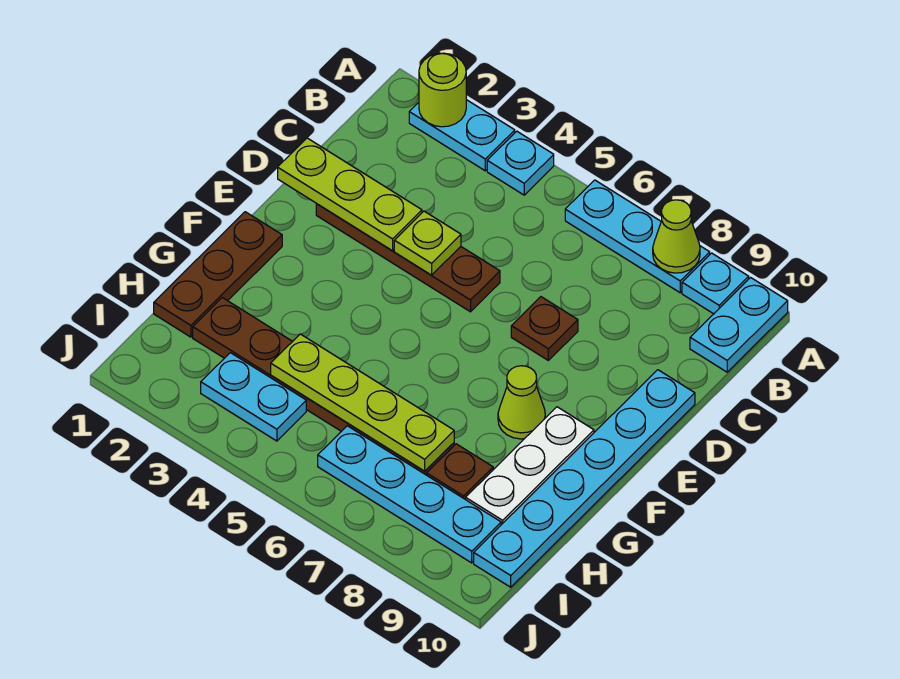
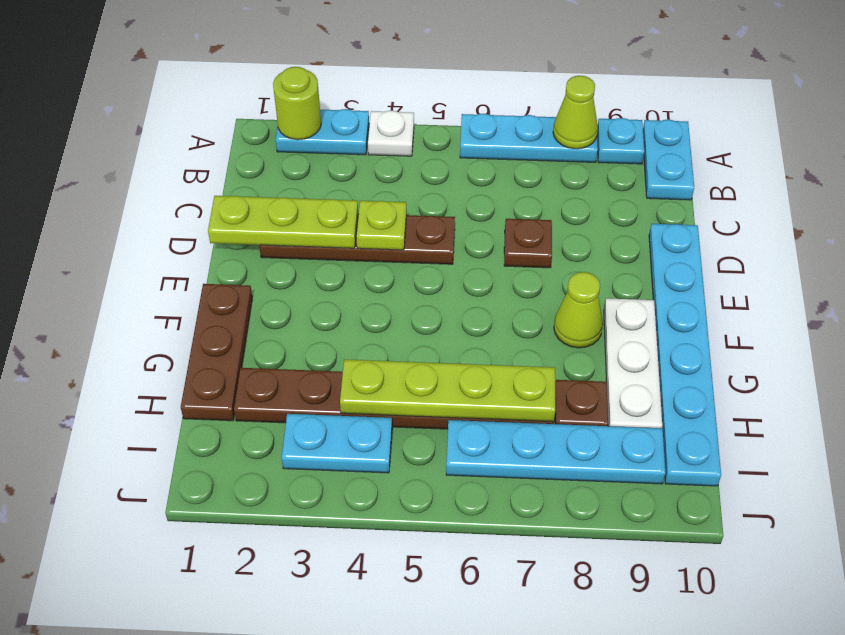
cyan plate A4 level 1 -> white plate A4 level 1

